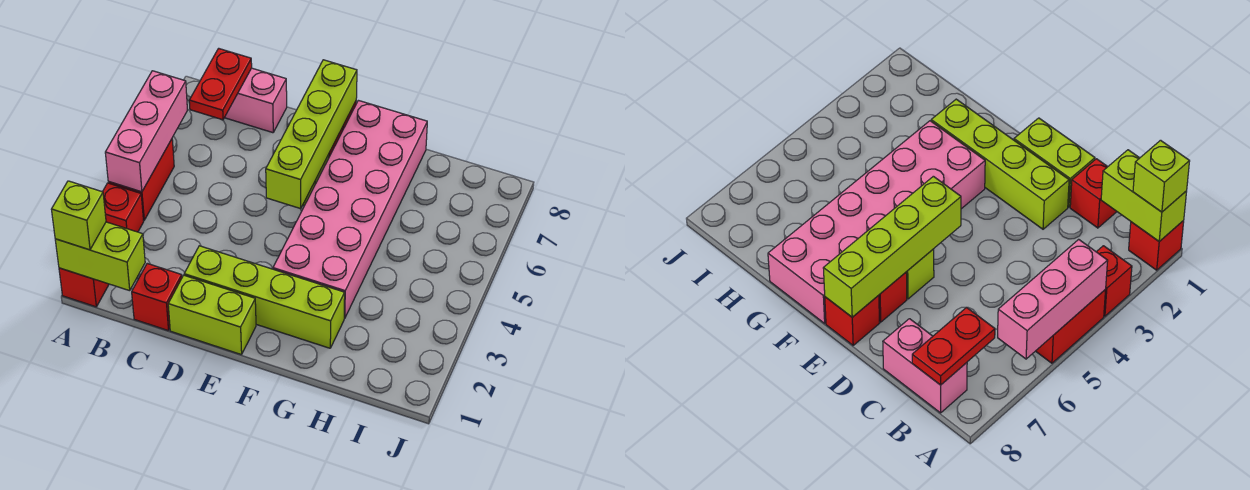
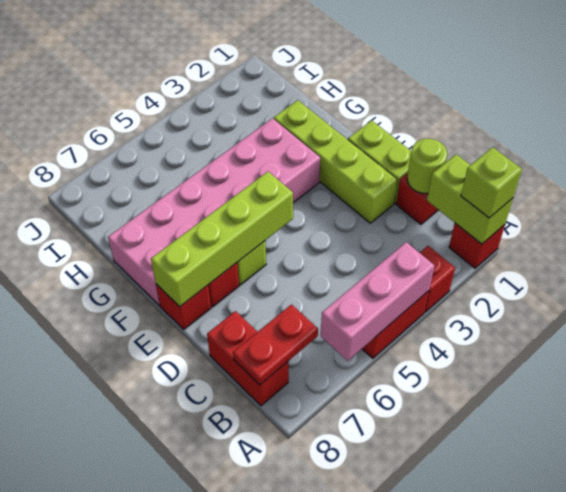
pink brick B8:C8 level 1 -> red brick B8:C8 level 1
none -> lime round brick C1 level 2

